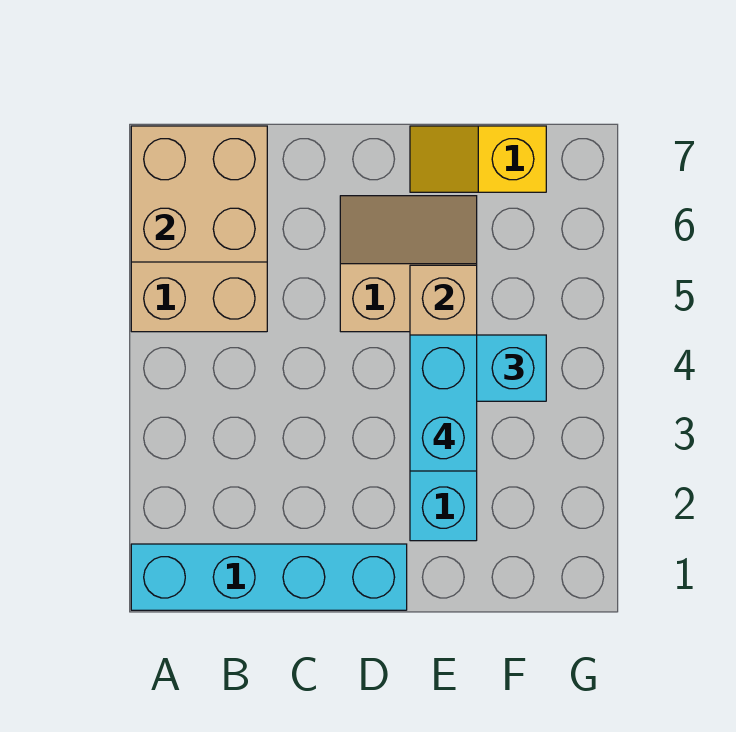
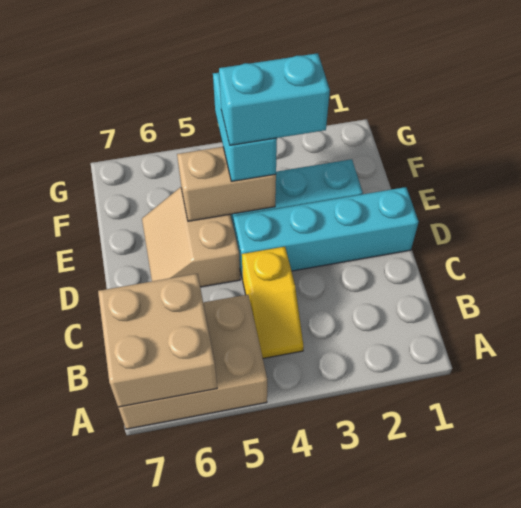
cyan brick A1:D1 level 1 -> cyan brick D1:D4 level 1
yellow slope E7:F7 level 1 top F -> yellow slope B4:C4 level 1 top C

